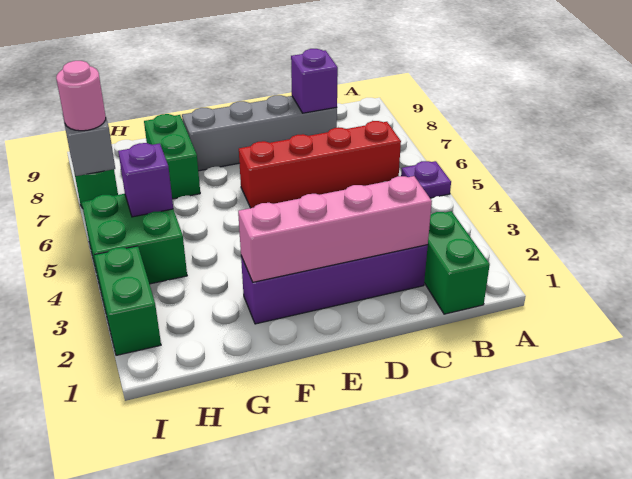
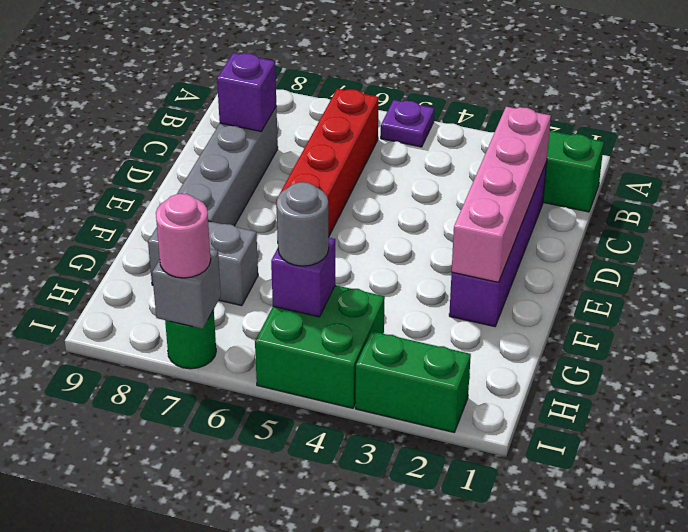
green brick G7:G8 level 1 -> grey brick G7:G8 level 1
none -> grey round brick H5 level 3

